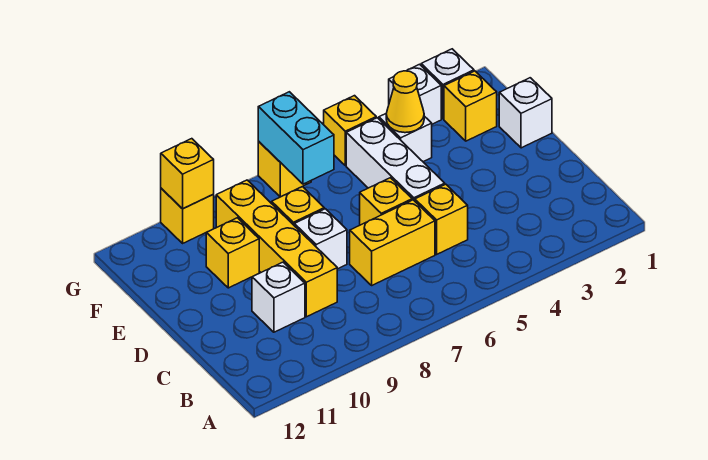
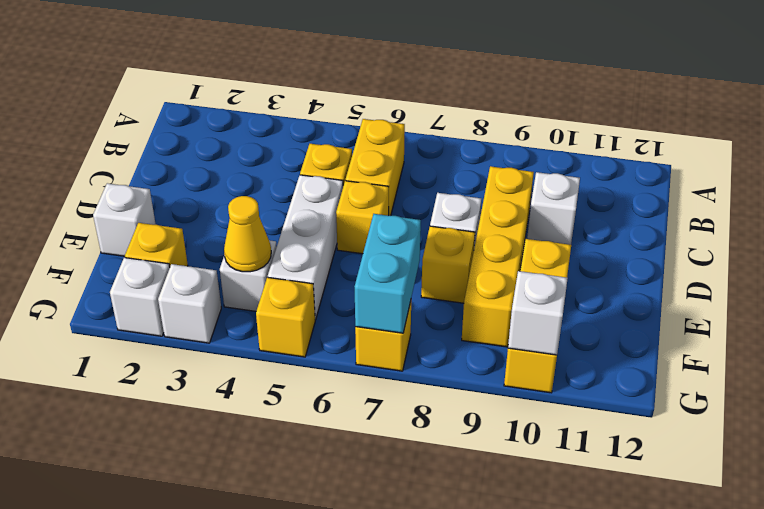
yellow brick C6:C7 level 1 -> yellow brick B6:C6 level 1
yellow brick G10 level 2 -> white brick G10 level 2

